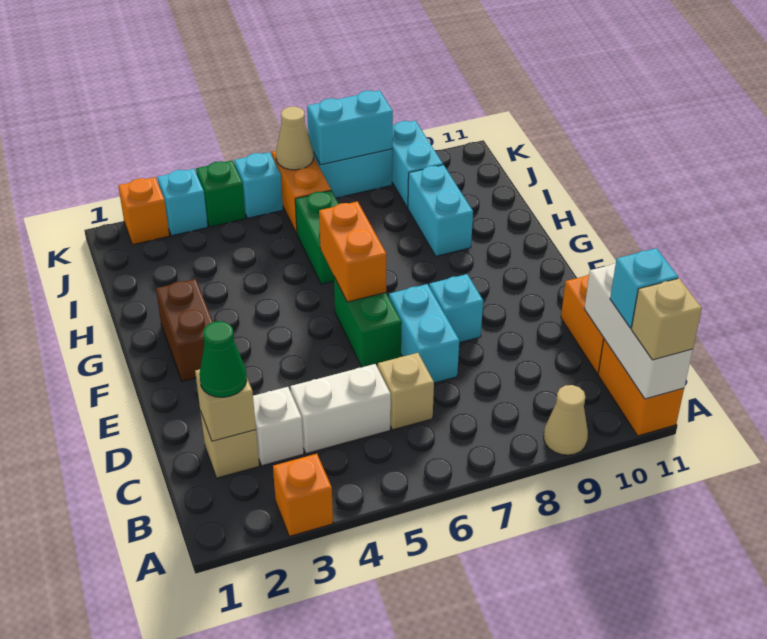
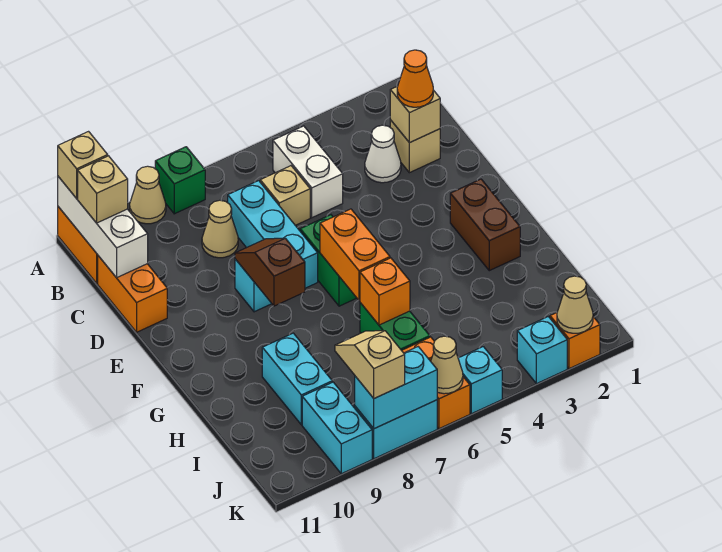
orange brick A3 level 1 -> orange brick H6 level 2
cyan brick B11 level 3 -> tan brick B11 level 3
green cone C2 level 3 -> orange cone C2 level 3
white brick C3 level 1 -> white cone C3 level 1
white brick C4:C5 level 1 -> white brick B5:C5 level 1
none -> tan cone C8 level 1
cyan brick D7:E7 level 1 -> cyan brick C7:E7 level 1
none -> brown slope E8:F8 level 2 top F
none -> tan slope J8:K8 level 3 top K
none -> tan cone K2 level 2
green brick K4 level 1 -> green brick A8 level 1

